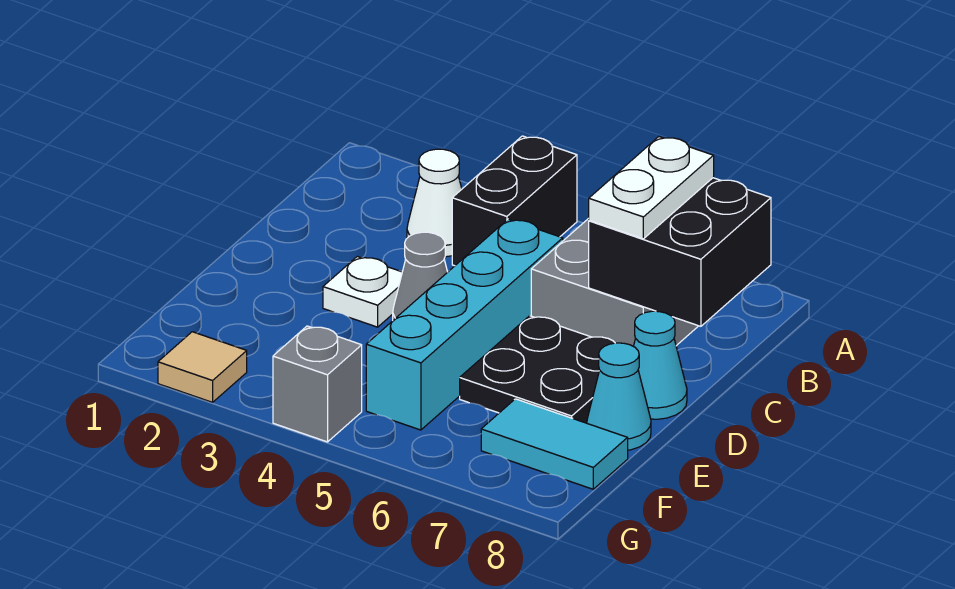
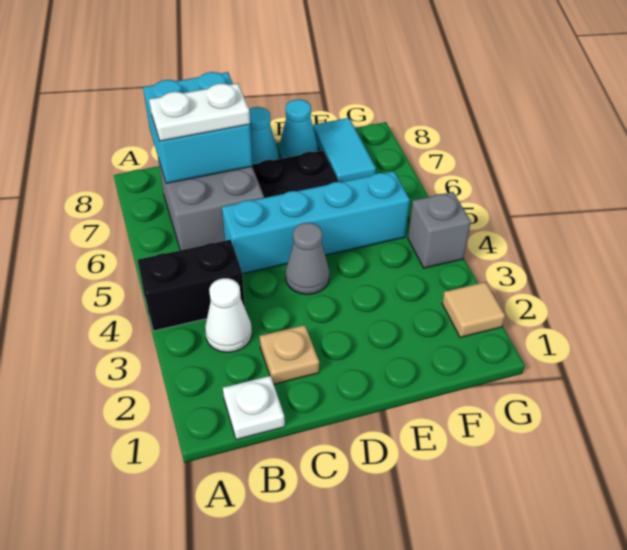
black brick B7:C8 level 2 -> cyan brick B7:C8 level 2
none -> tan plate C2 level 1
white plate D3 level 1 -> white plate B1 level 1

